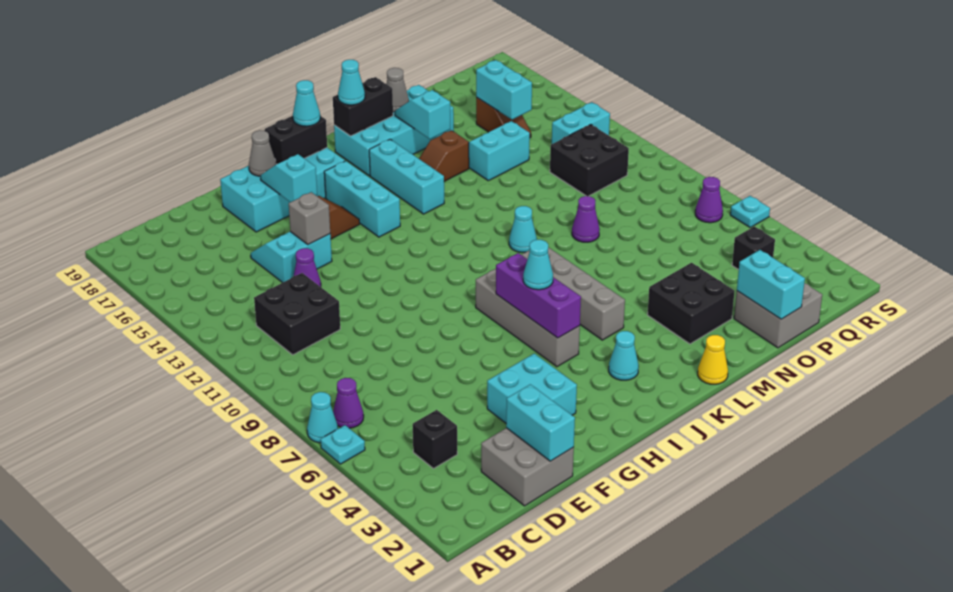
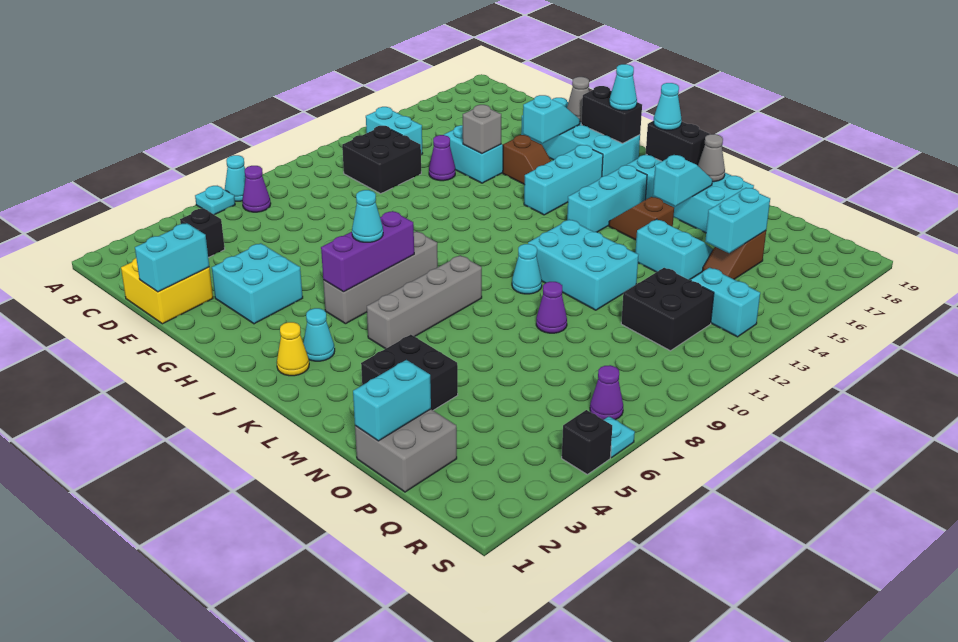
none -> cyan brick B13:C13 level 1
grey brick D1:E2 level 1 -> yellow brick D1:E2 level 1
yellow cone L1 level 1 -> yellow cone J2 level 1
none -> cyan brick L11:N12 level 1
black brick Q4 level 1 -> black brick S5 level 1

